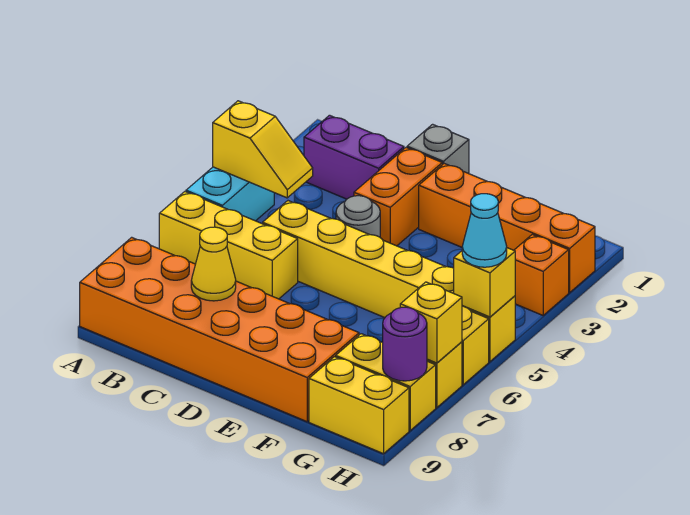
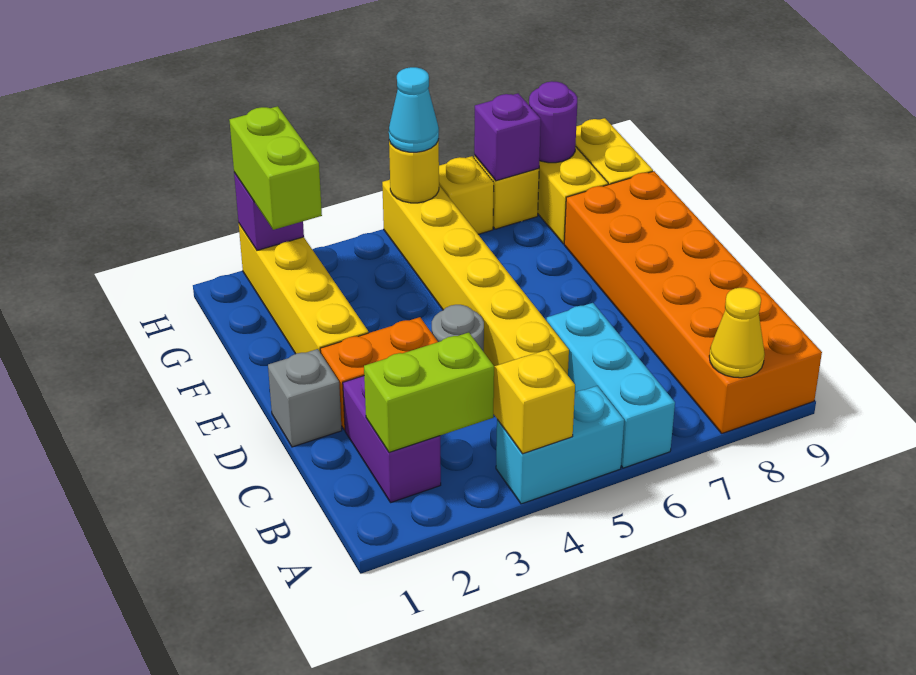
yellow brick A6:C6 level 1 -> cyan brick A6:C6 level 1
none -> lime brick B2:B3 level 2
yellow cone C8 level 2 -> yellow cone A8 level 2
orange brick E2:H2 level 1 -> yellow brick E2:H2 level 1
none -> lime brick G2:H2 level 3
none -> purple brick H2 level 2
orange brick H3 level 1 -> none
yellow brick H5 level 2 -> yellow round brick H5 level 2
yellow brick H7 level 2 -> purple brick H7 level 2

